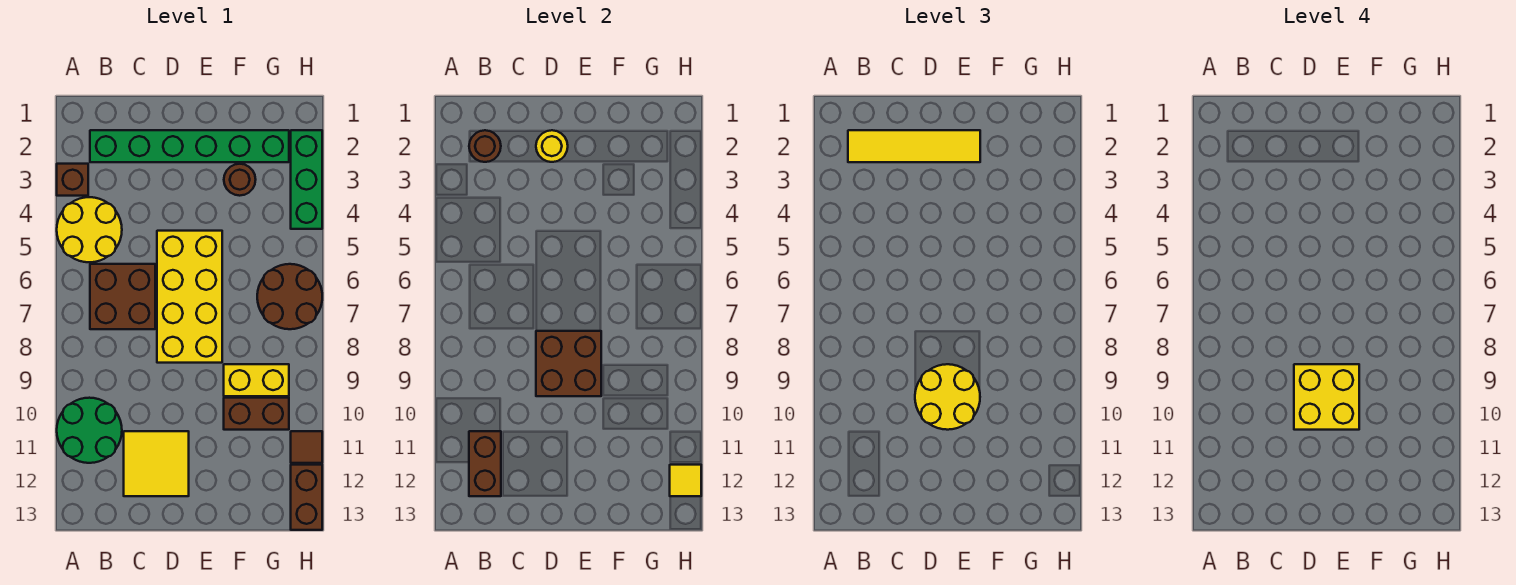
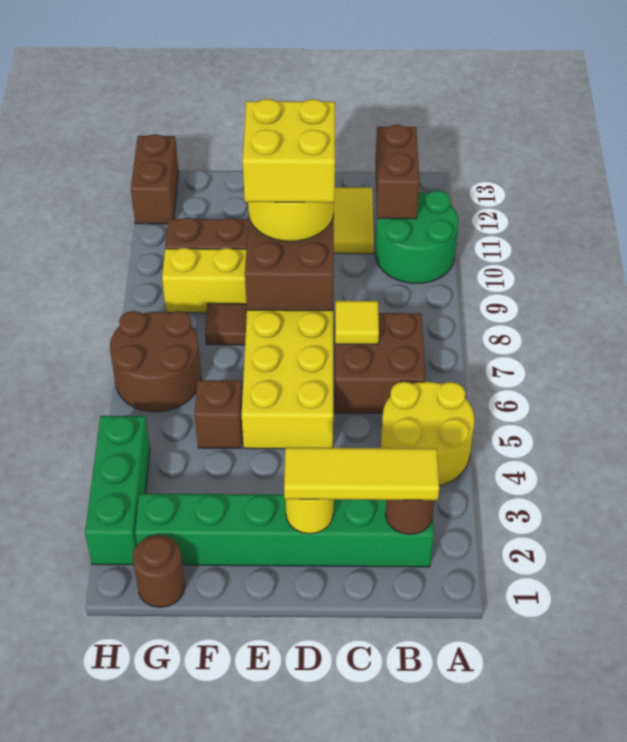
brown brick A3 level 1 -> brown brick F5 level 1
yellow tile B2:E2 level 3 -> yellow tile B2:D2 level 3
brown round brick F3 level 1 -> brown round brick G1 level 1
brown tile H11 level 1 -> brown tile F8 level 1
yellow tile H12 level 2 -> yellow tile C7 level 2

